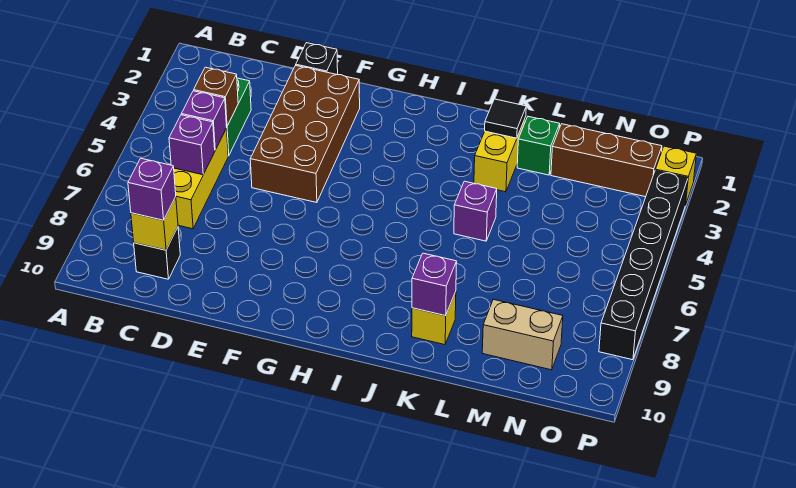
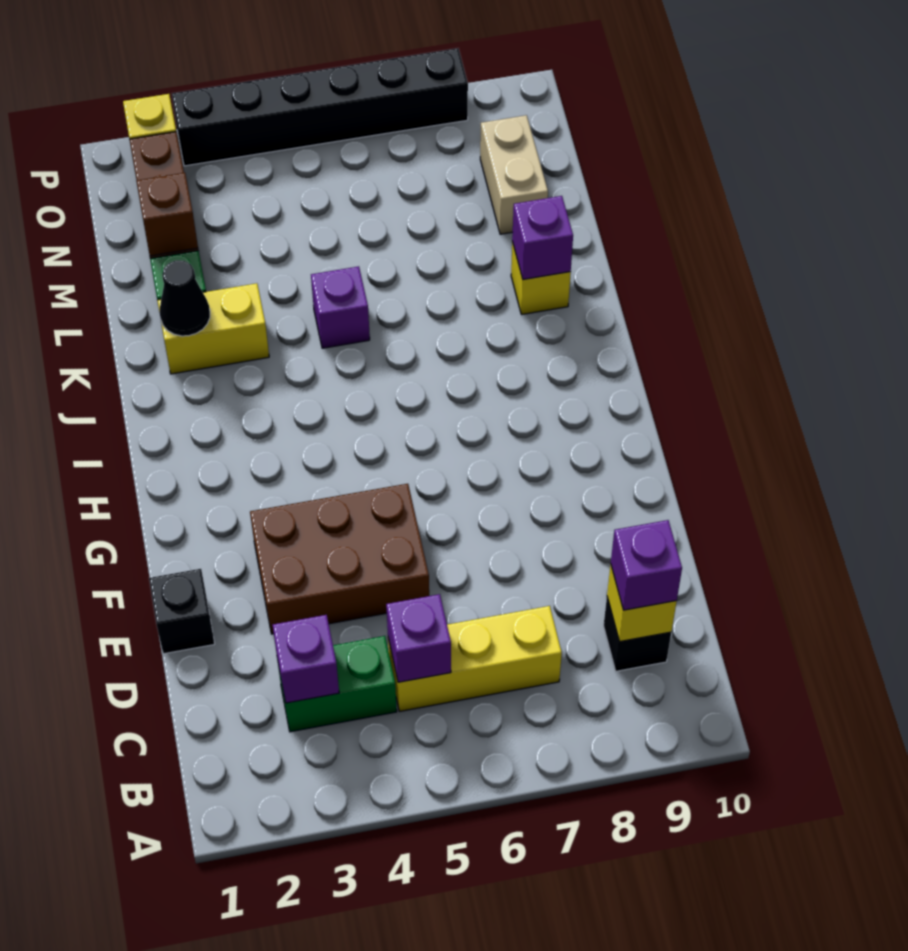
brown brick C4 level 2 -> brown brick M2 level 2
purple brick C6 level 2 -> purple brick C3 level 2
brown brick E2:F5 level 1 -> brown brick E3:F5 level 1
black tile K2 level 2 -> black cone K2 level 2

